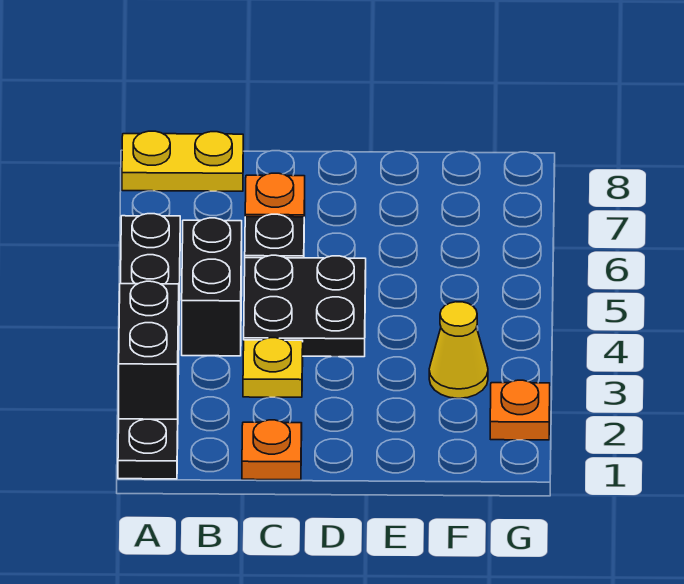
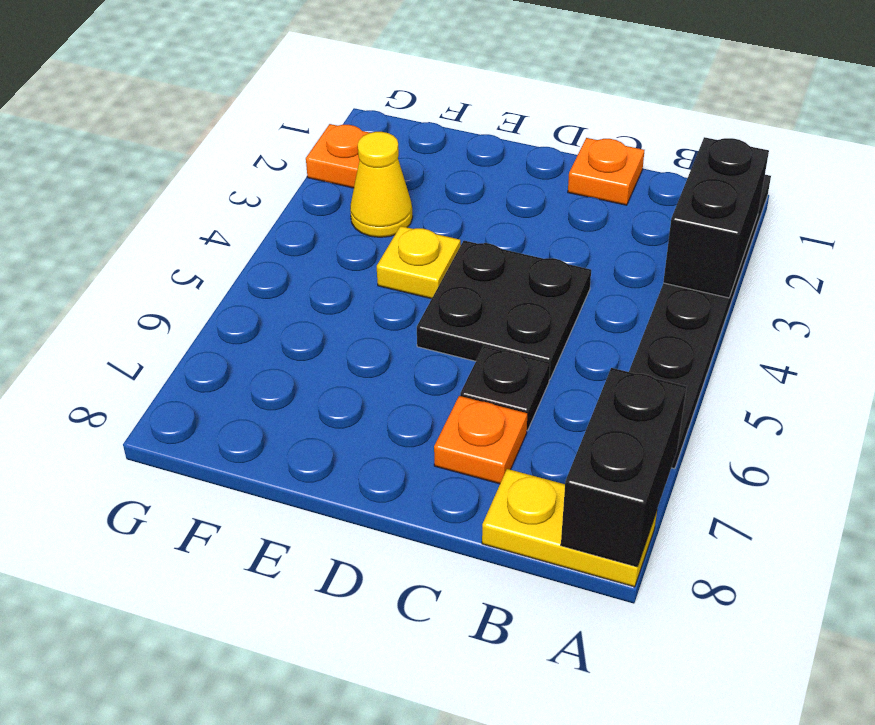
black brick B4:B5 level 1 -> black brick A7:A8 level 2
yellow plate C3 level 1 -> yellow plate E4 level 1

